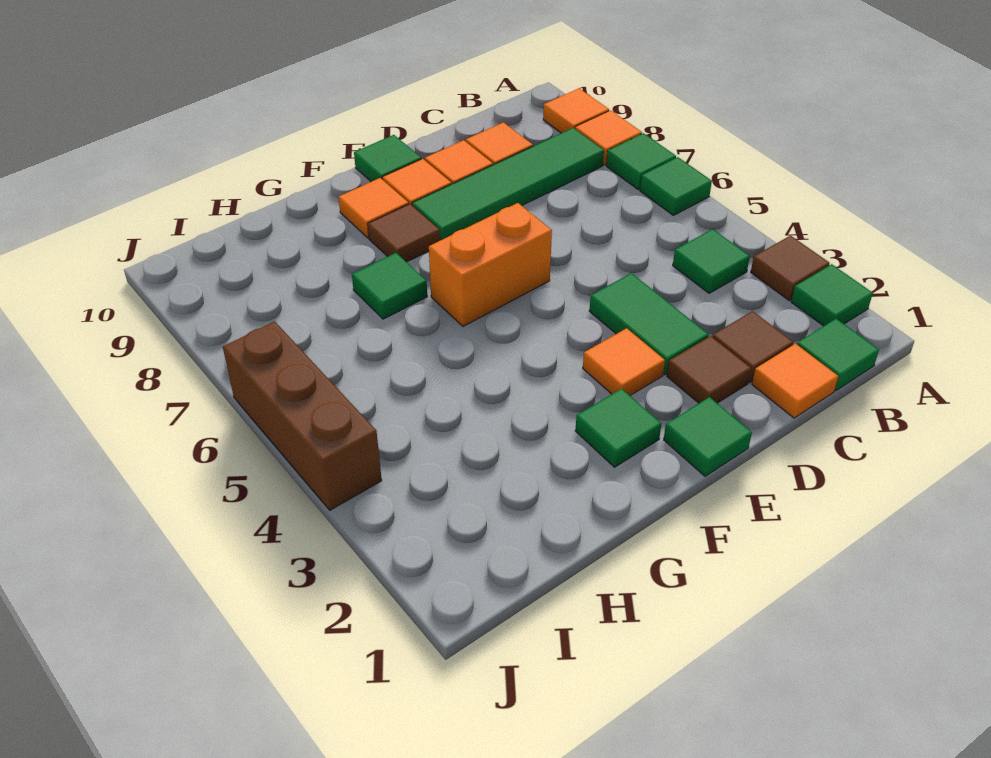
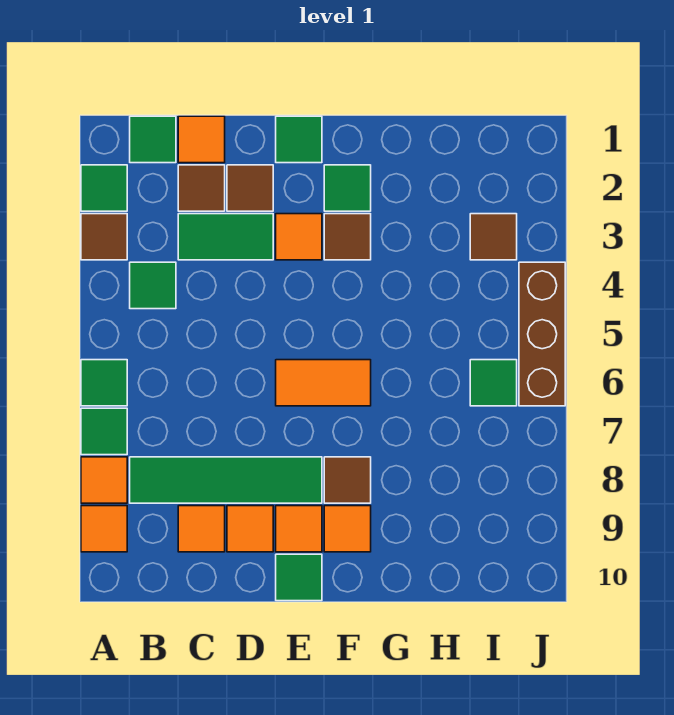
green tile D3:D4 level 1 -> green tile C3:D3 level 1
orange brick E6:F6 level 1 -> orange tile E6:F6 level 1
none -> brown tile F3 level 1
green tile G7 level 1 -> green tile I6 level 1
none -> brown tile I3 level 1

